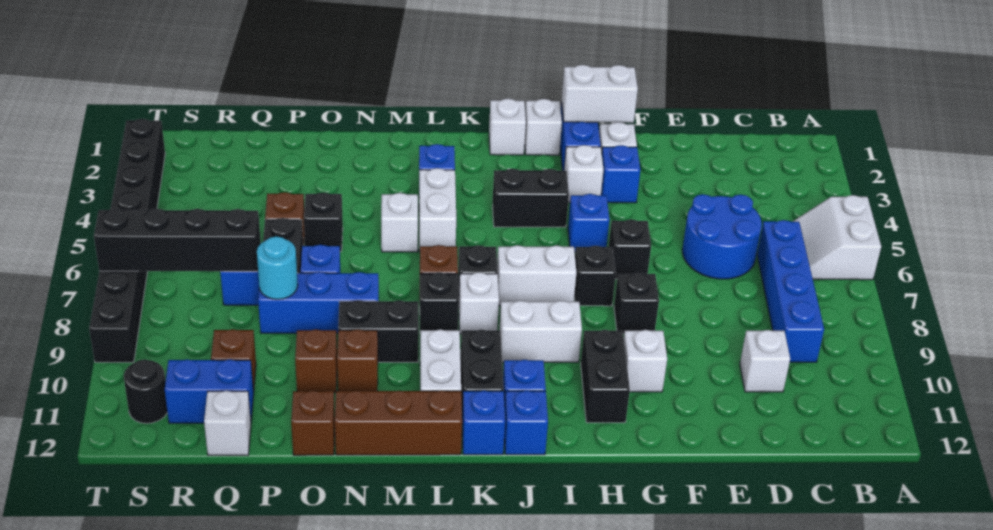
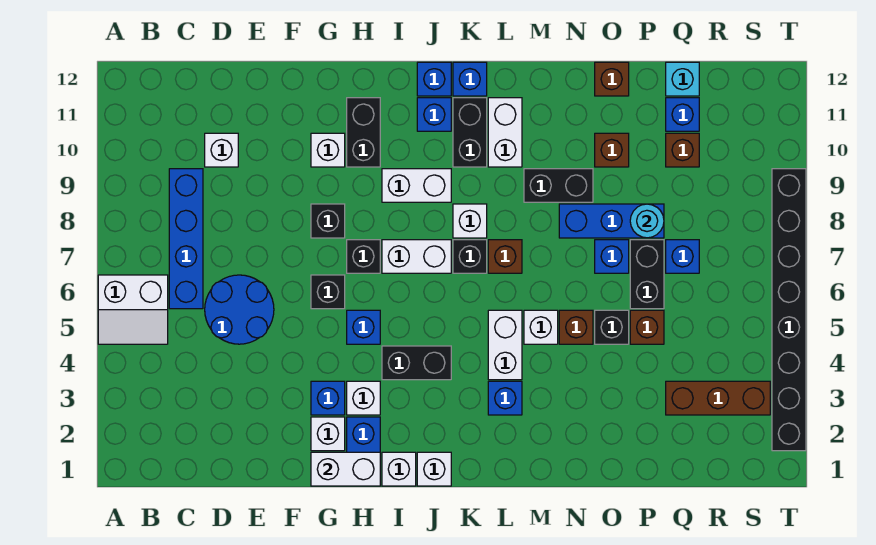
white slope A5:B6 level 1 top A -> white slope A5:B6 level 1 top 6
black brick L8 level 1 -> none
brown brick L12:N12 level 1 -> brown brick Q3:S3 level 1
brown brick N10 level 1 -> brown brick N5 level 1
black brick Q7:T7 level 2 -> none
blue brick Q11:R11 level 1 -> blue brick Q11 level 1
white brick Q12 level 1 -> cyan brick Q12 level 1
black round brick S11 level 1 -> none

